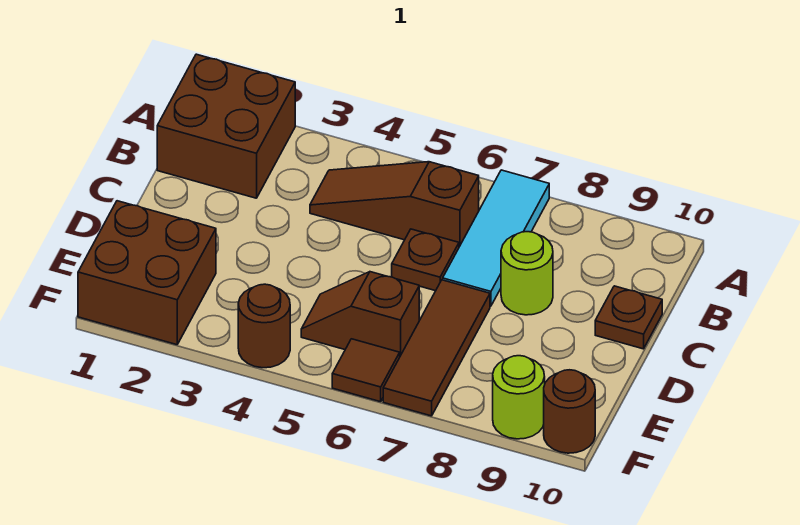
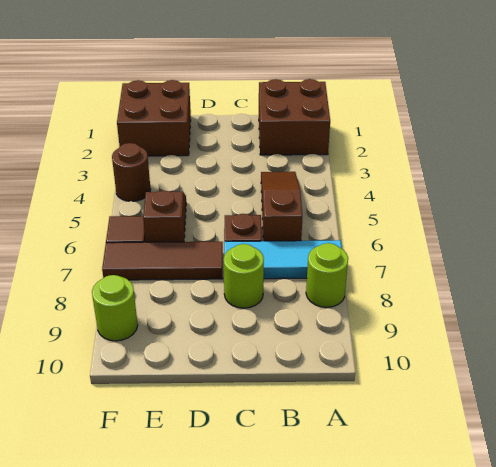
none -> lime round brick A8 level 1
brown plate C10 level 1 -> none
brown round brick F10 level 1 -> none

